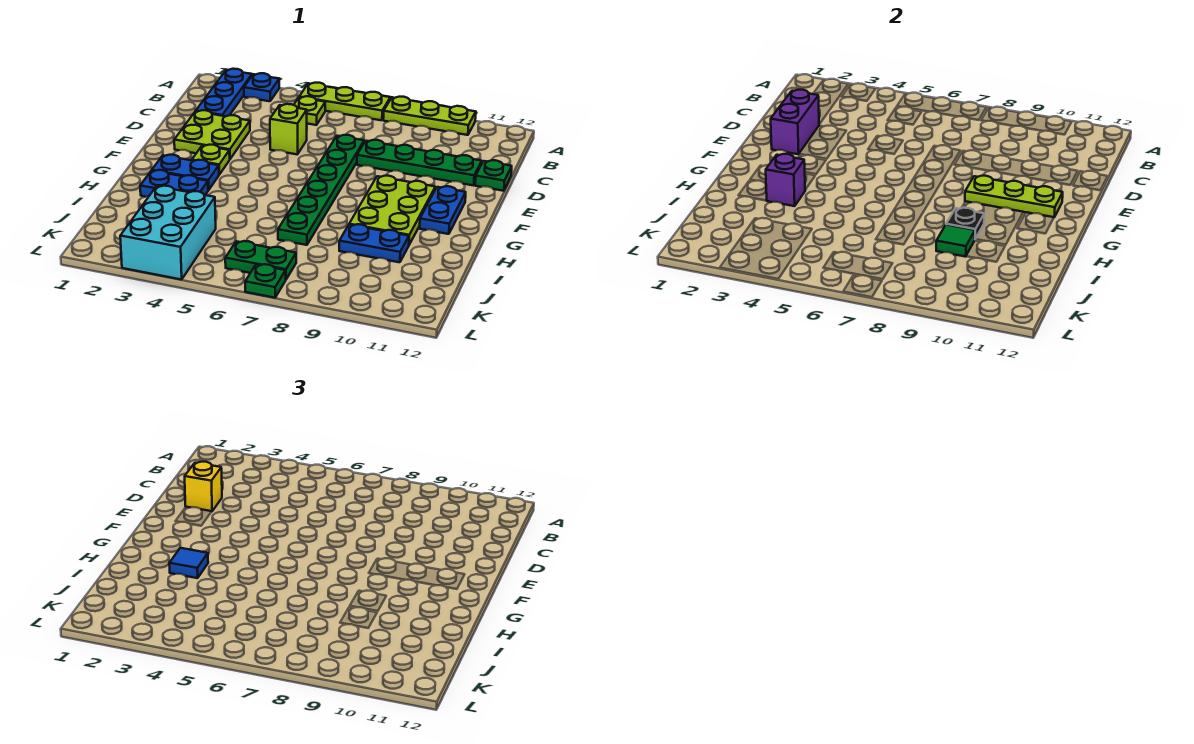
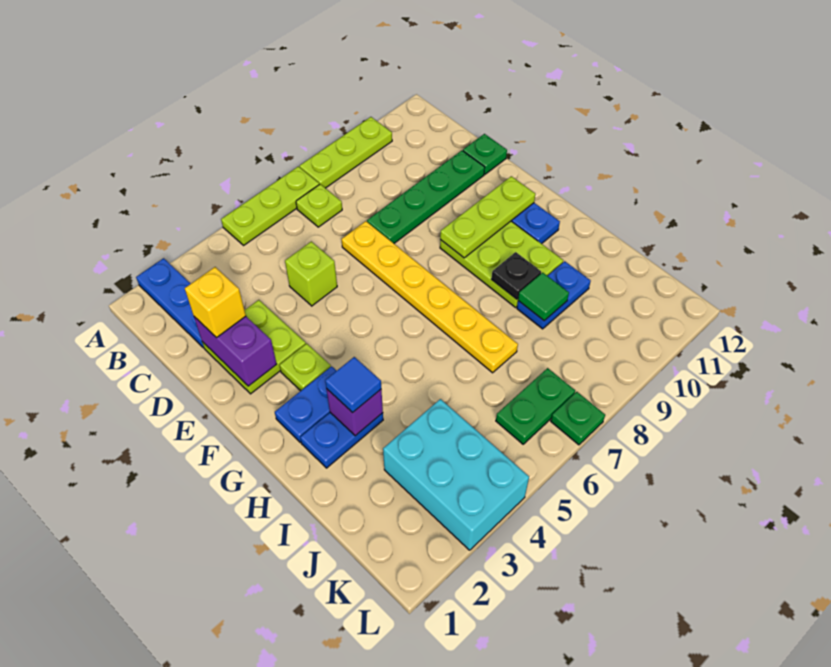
blue plate A3 level 1 -> none
lime plate B5 level 1 -> lime plate B7 level 1
green plate D7:I7 level 1 -> yellow plate D7:I7 level 1

